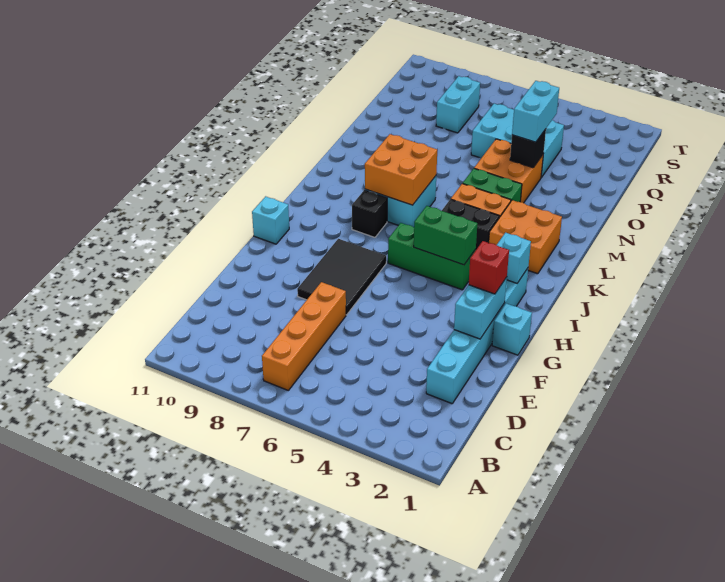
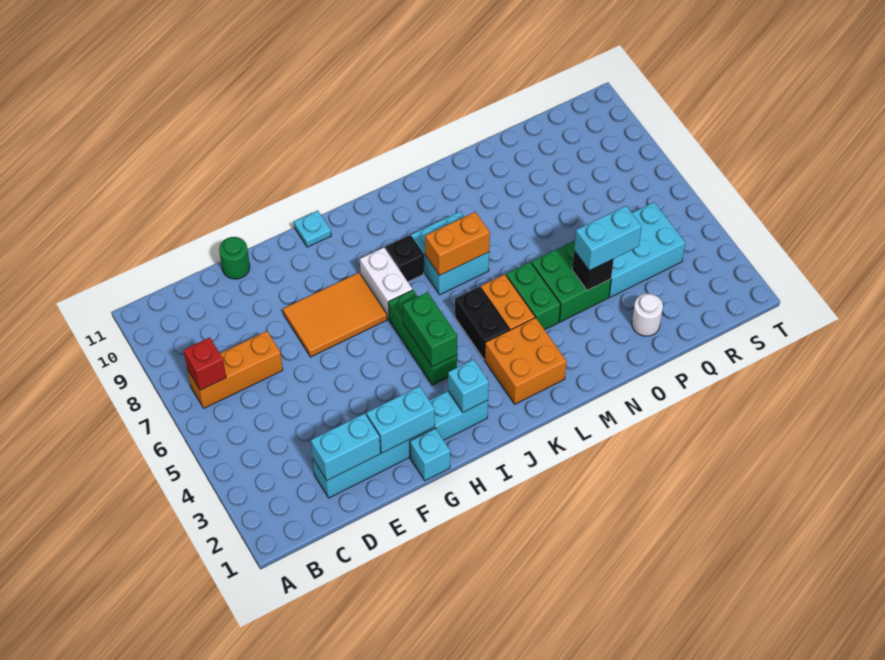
orange brick B7:E7 level 1 -> orange brick B7:D7 level 1
none -> green round brick E11 level 1
black tile F7:H8 level 1 -> orange tile F7:H8 level 1
red brick G2 level 3 -> red brick B7 level 2
cyan brick H11 level 1 -> cyan plate H11 level 1
none -> white brick I7:I8 level 1
orange brick K7:L8 level 2 -> orange brick K7:L7 level 2
orange brick N4:O5 level 1 -> green brick N4:O5 level 1
none -> white round brick P2 level 1
cyan brick P4:Q6 level 1 -> cyan brick P4:R5 level 1
cyan brick Q8:R8 level 1 -> cyan brick D2:E2 level 2

